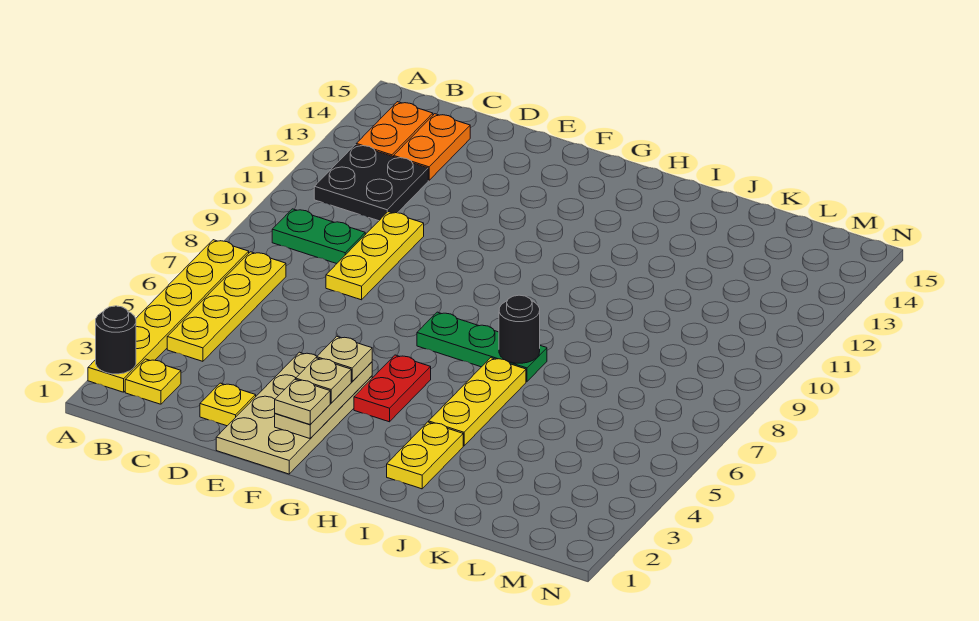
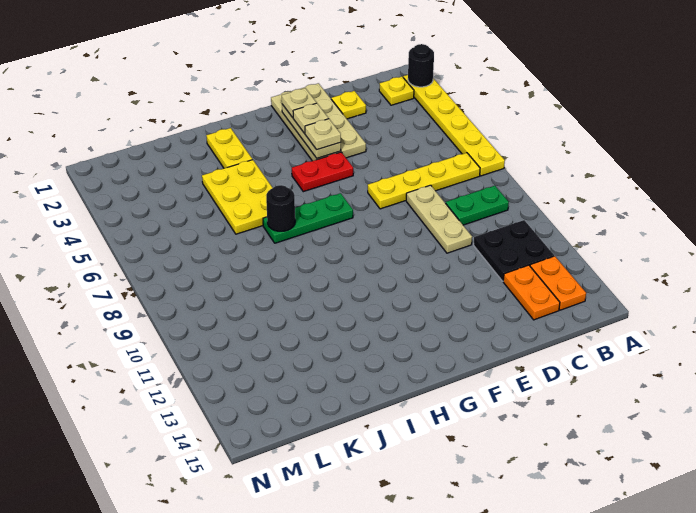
yellow plate B4:B7 level 1 -> yellow plate B7:E7 level 1
yellow plate D8:D10 level 1 -> tan plate D8:D10 level 1
red plate G4:G5 level 1 -> red plate F5:G5 level 1
yellow plate I4:I6 level 1 -> yellow plate I4:J6 level 1

